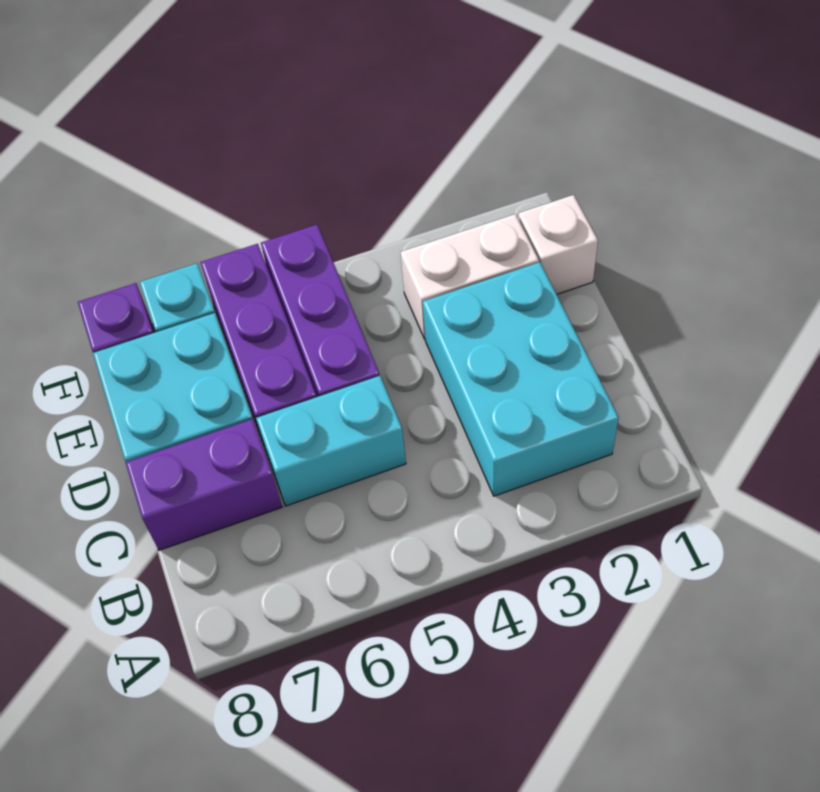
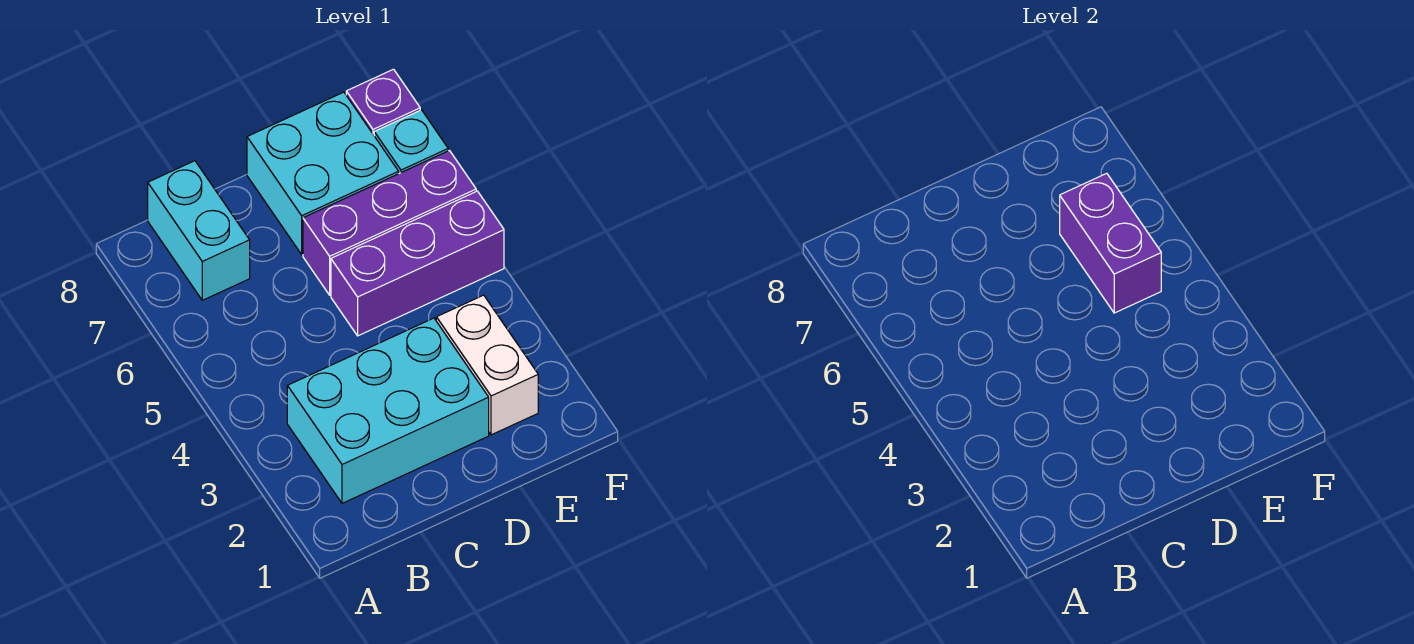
cyan brick C5:C6 level 1 -> cyan brick B7:B8 level 1
purple brick C7:C8 level 1 -> purple brick E5:E6 level 2
white brick E1 level 1 -> none

